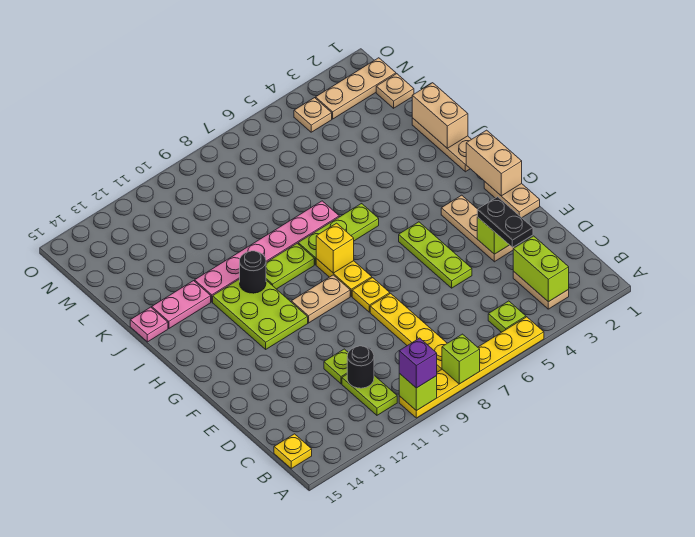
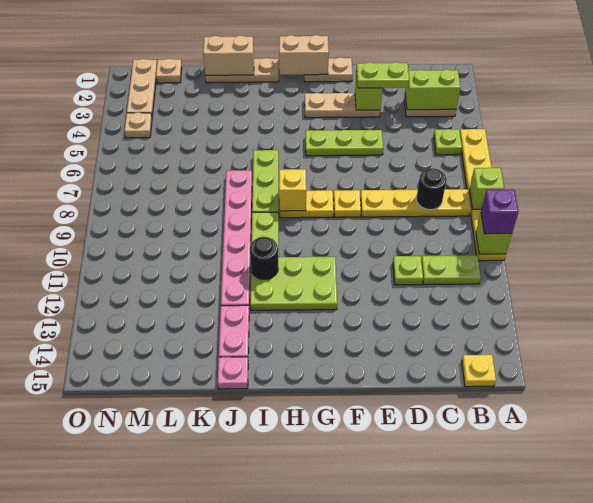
black round brick C11 level 2 -> black round brick C8 level 2
black plate D3:E3 level 3 -> lime plate D3:E3 level 3
tan plate G9:G10 level 1 -> none

